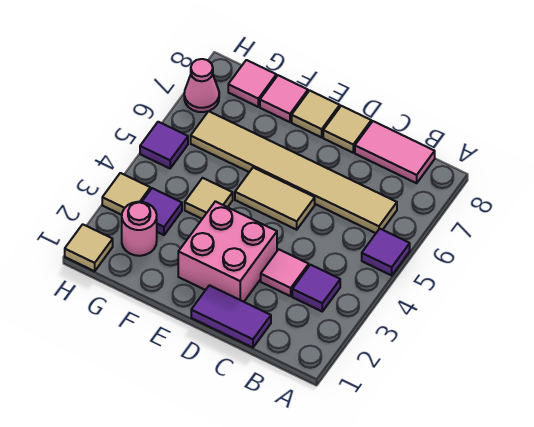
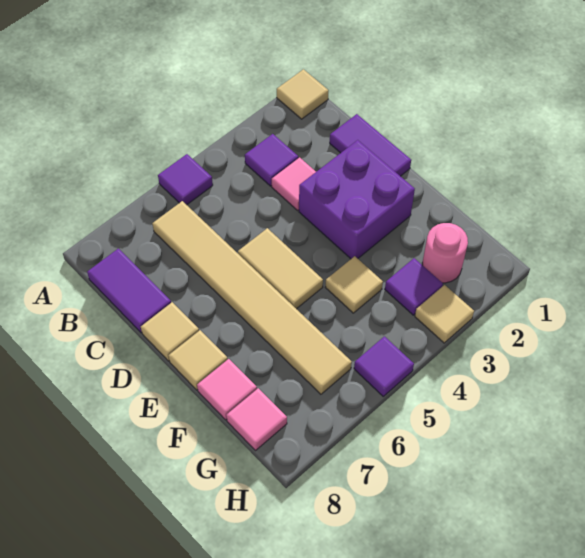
pink tile B8:C8 level 1 -> purple tile B8:C8 level 1
pink brick D2:E3 level 1 -> purple brick D2:E3 level 1
tan tile H1 level 1 -> tan tile A1 level 1
pink cone H7 level 1 -> none

